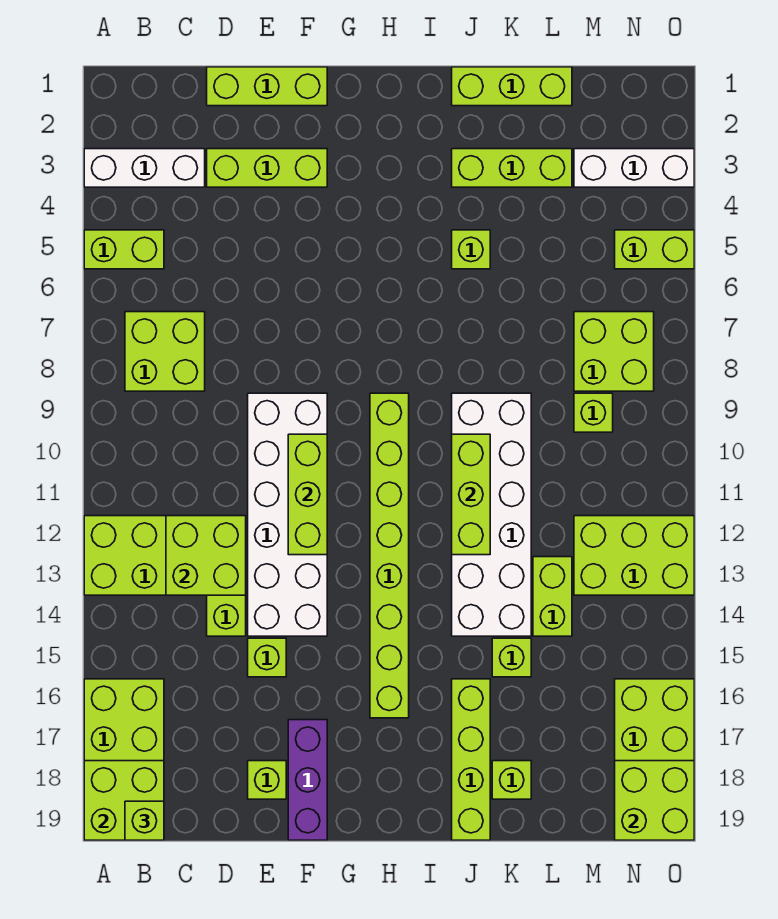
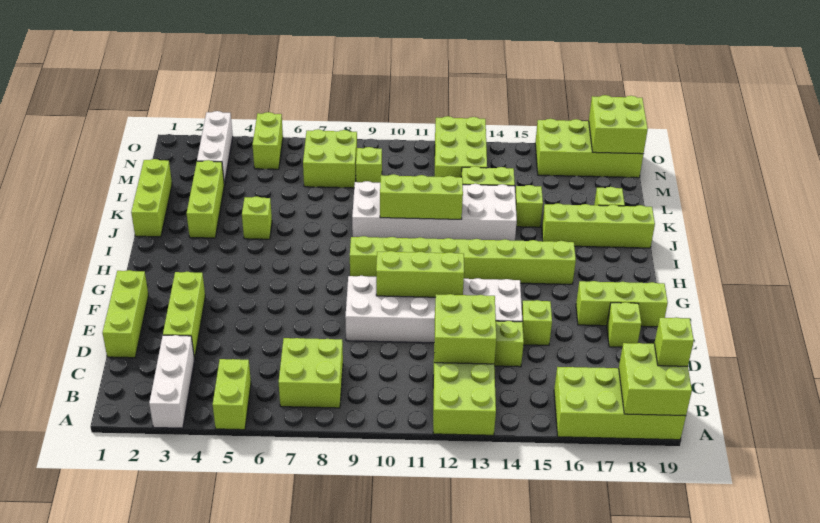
purple brick F17:F19 level 1 -> lime brick F17:F19 level 1

